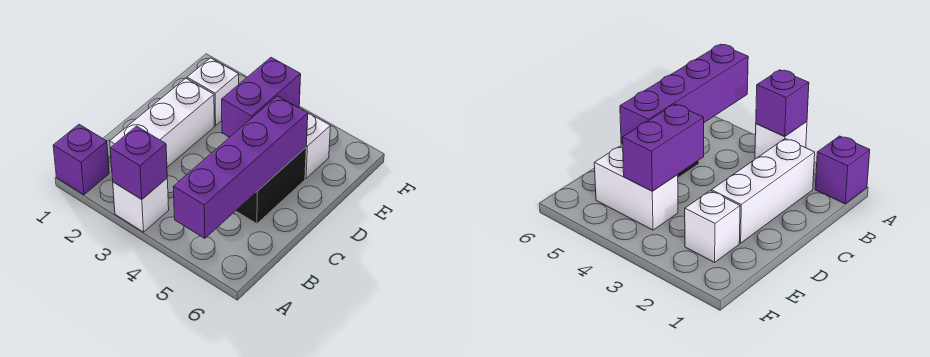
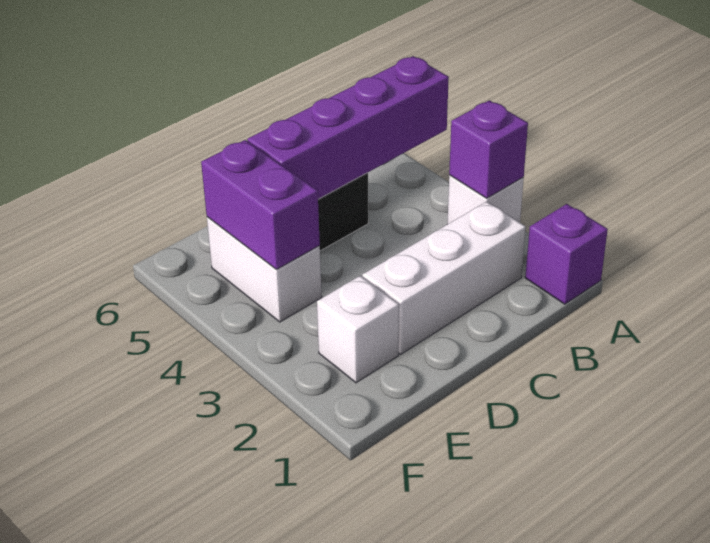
purple brick D4:E4 level 2 -> purple brick E4:E5 level 2

